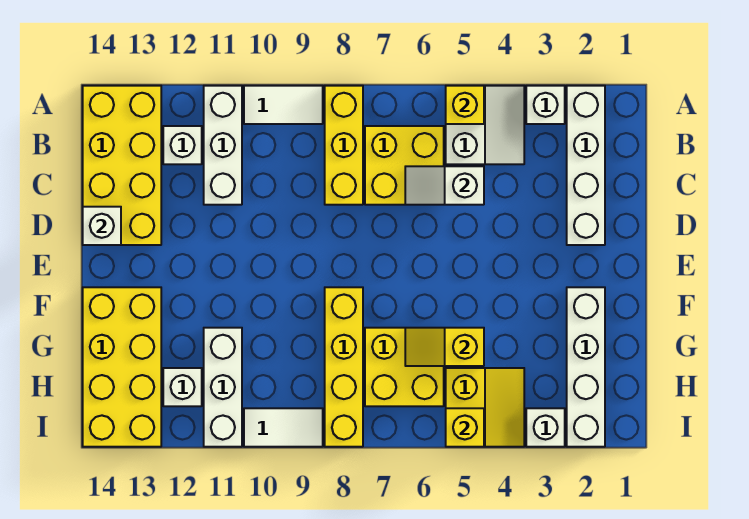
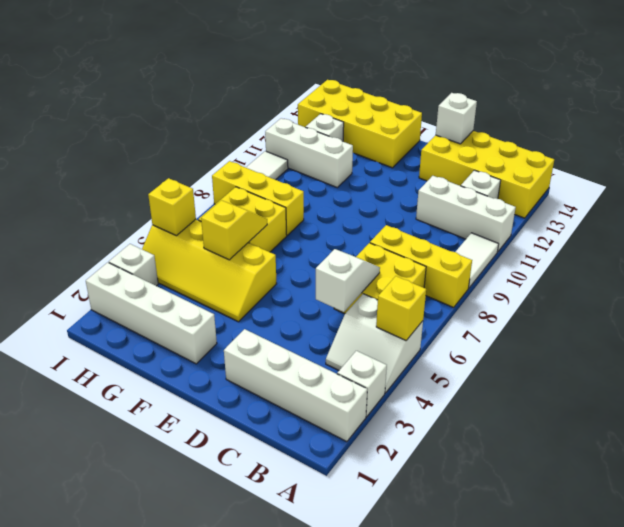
yellow brick F8:I8 level 1 -> yellow brick G8:I8 level 1
yellow slope H4:I5 level 1 top 5 -> yellow slope F4:I5 level 1 top 5

